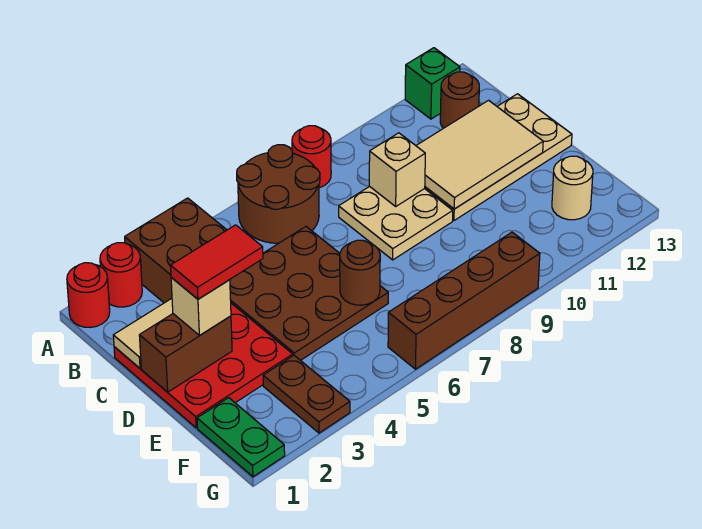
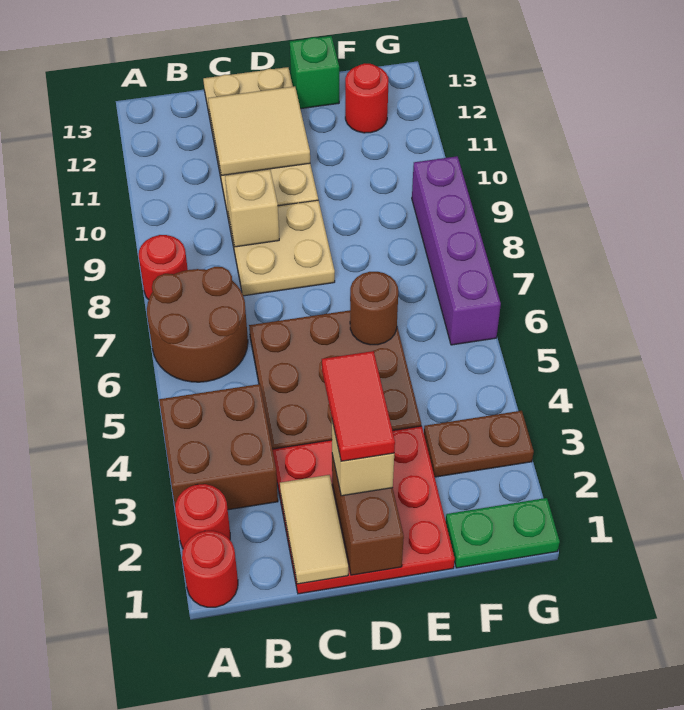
green brick A12 level 1 -> green brick E13 level 1
brown round brick B12 level 1 -> none
tan tile C10:D12 level 2 -> tan tile C11:D12 level 2
tan round brick F12 level 1 -> red round brick F12 level 1
brown brick G6:G9 level 1 -> purple brick G6:G9 level 1

